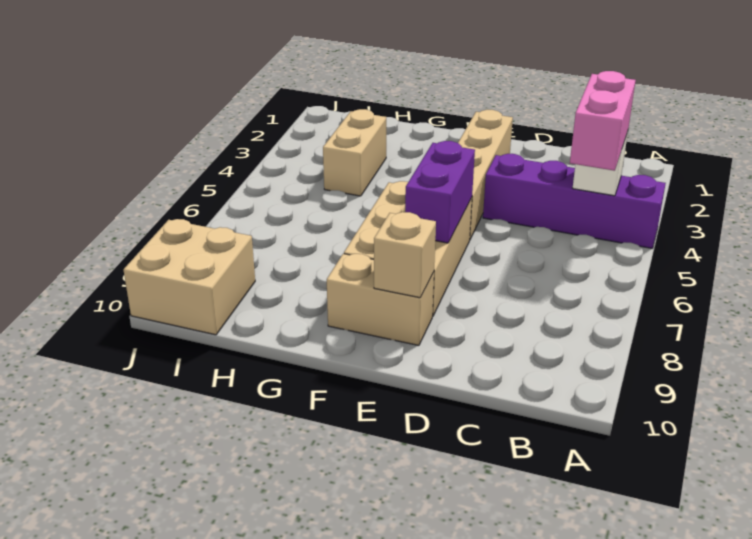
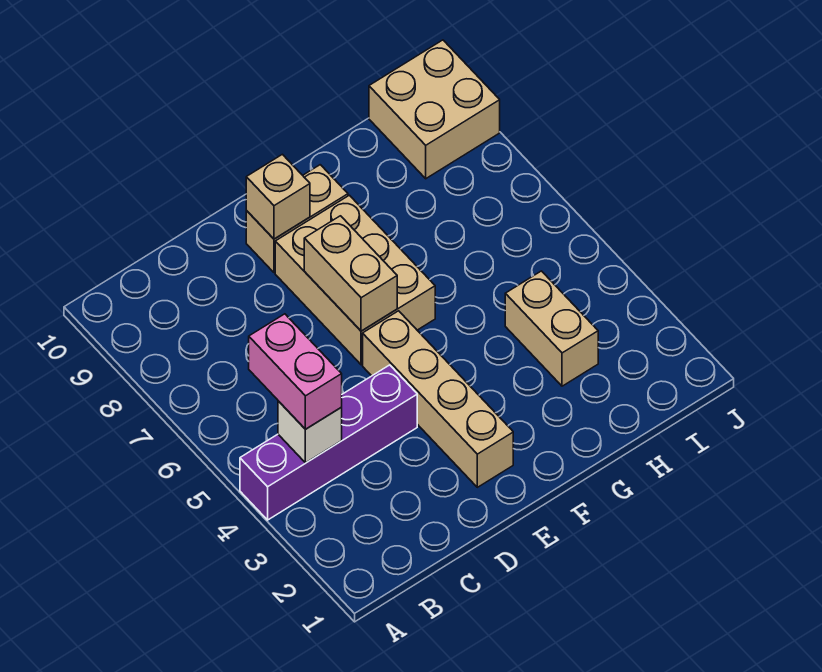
purple brick E6:E7 level 2 -> tan brick E6:E7 level 2

